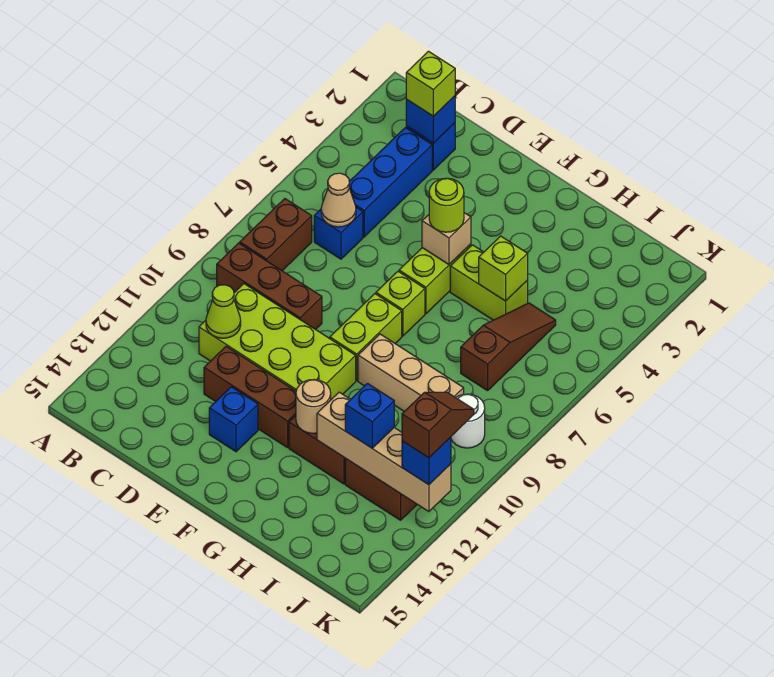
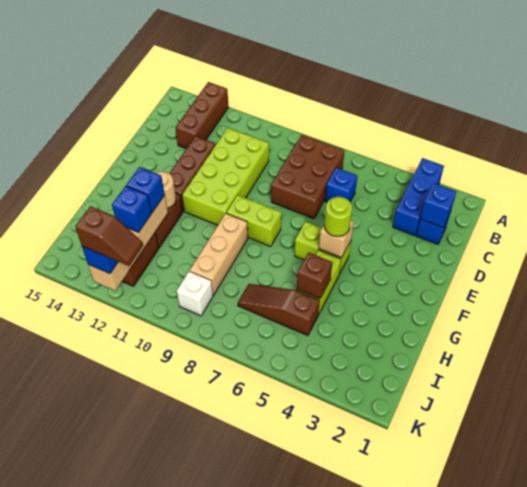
brown brick B7:B8 level 1 -> brown brick B7:D8 level 1
brown brick B9:D9 level 1 -> brown brick A13:C13 level 1
lime brick C2 level 3 -> none
blue brick C3:C5 level 1 -> blue brick A3:C3 level 1
tan cone C6 level 2 -> none
lime cone C11 level 2 -> none
blue brick E13 level 1 -> blue brick H12 level 3
lime brick F7 level 1 -> none
lime brick H5 level 2 -> brown brick H5 level 2
brown slope I5:I7 level 1 top 7 -> brown slope I5:I7 level 1 top 5
white round brick J9 level 1 -> white brick J9 level 1

